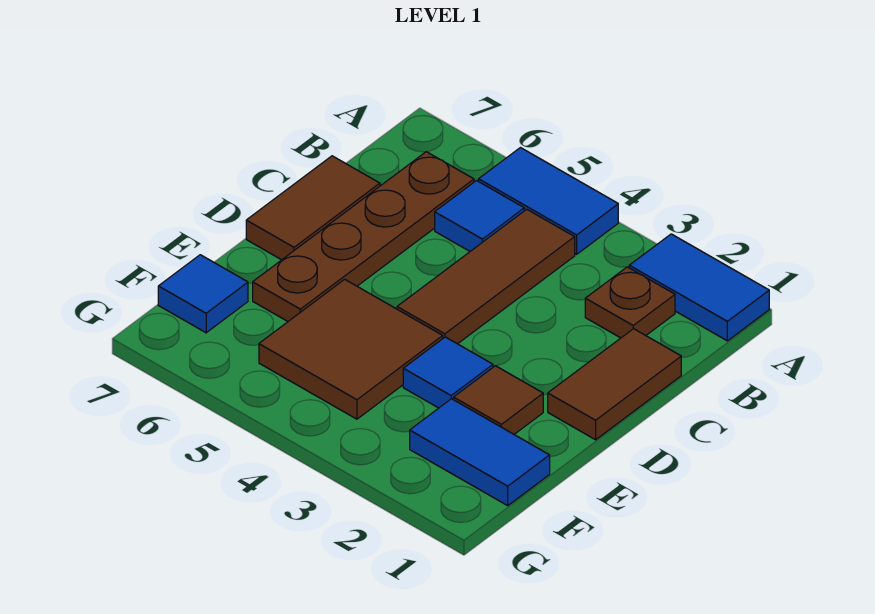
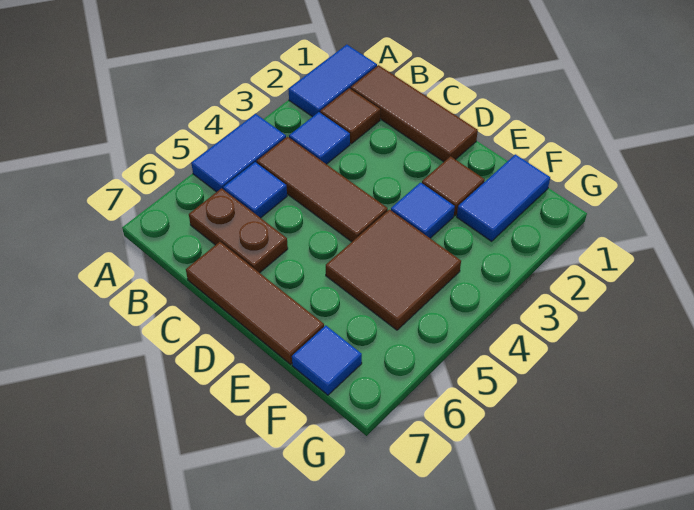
brown plate B2 level 1 -> brown tile B2 level 1
none -> blue tile B3 level 1
brown plate B6:E6 level 1 -> brown plate B6:C6 level 1
brown tile C1:D1 level 1 -> brown tile B1:D1 level 1
brown tile C7:D7 level 1 -> brown tile C7:E7 level 1

